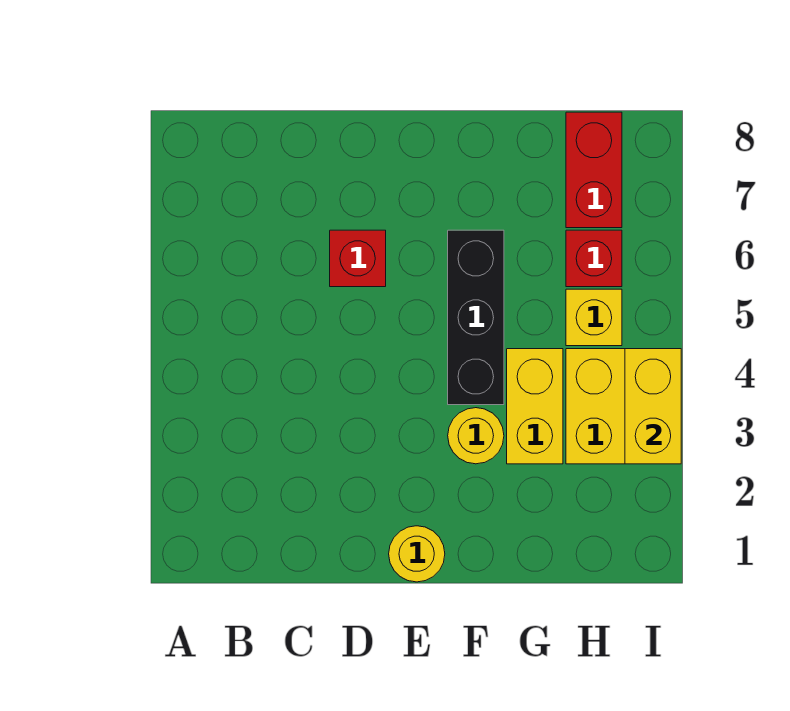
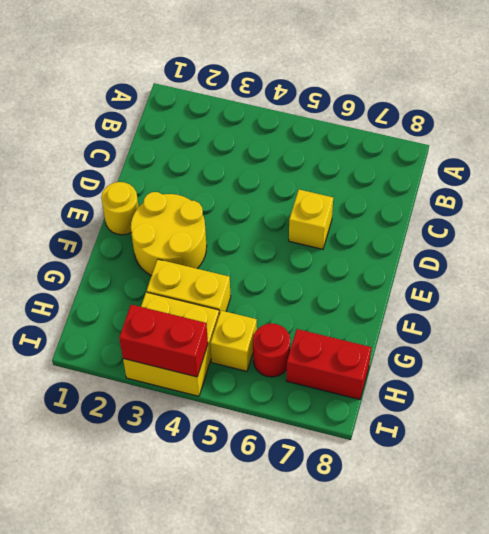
red brick D6 level 1 -> yellow brick D6 level 1
yellow round brick F3 level 1 -> yellow round brick E2:F3 level 1
black brick F4:F6 level 1 -> none
red brick H6 level 1 -> red round brick H6 level 1
yellow brick I3:I4 level 2 -> red brick I3:I4 level 2

